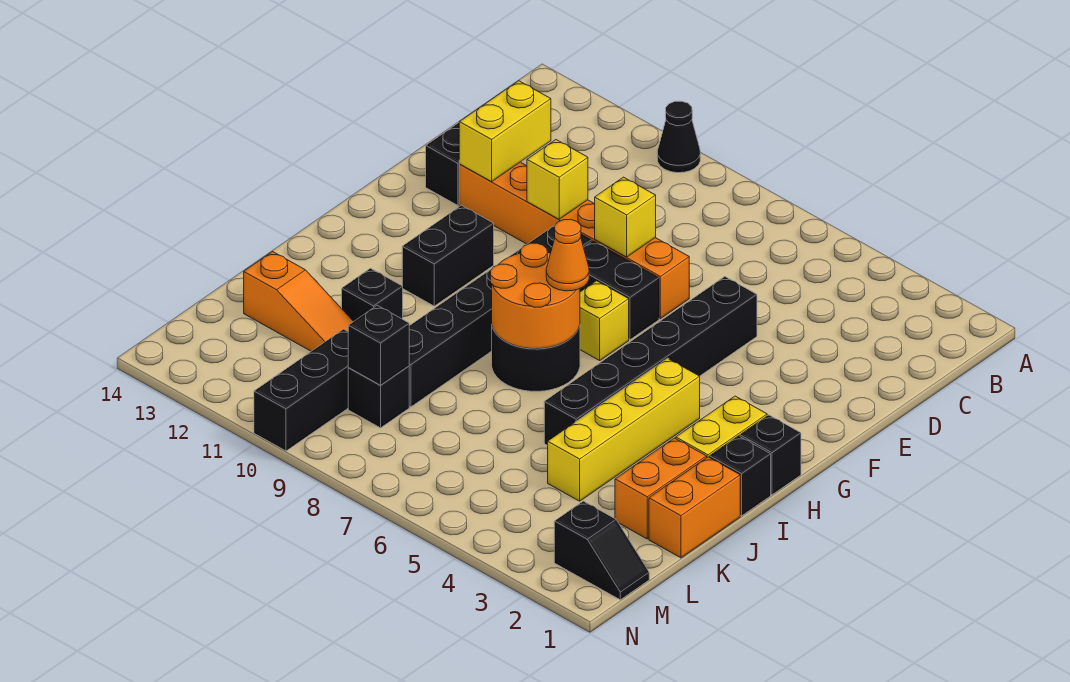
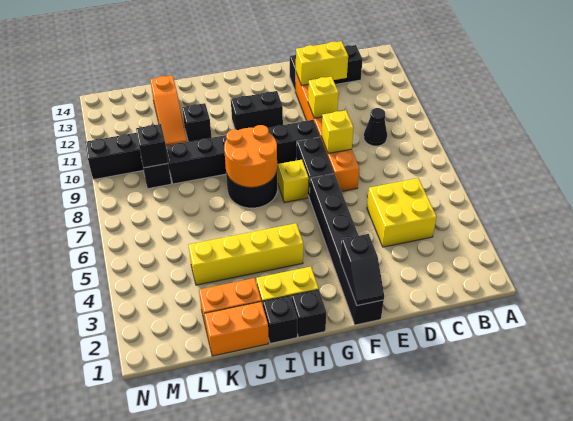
black cone A10 level 1 -> black cone C9 level 1
none -> yellow brick C4:D5 level 1
black brick E5:J5 level 1 -> black brick F1:F6 level 1
orange cone H7 level 3 -> none
black slope M1:M2 level 1 top 2 -> black slope F1:F2 level 2 top 2

